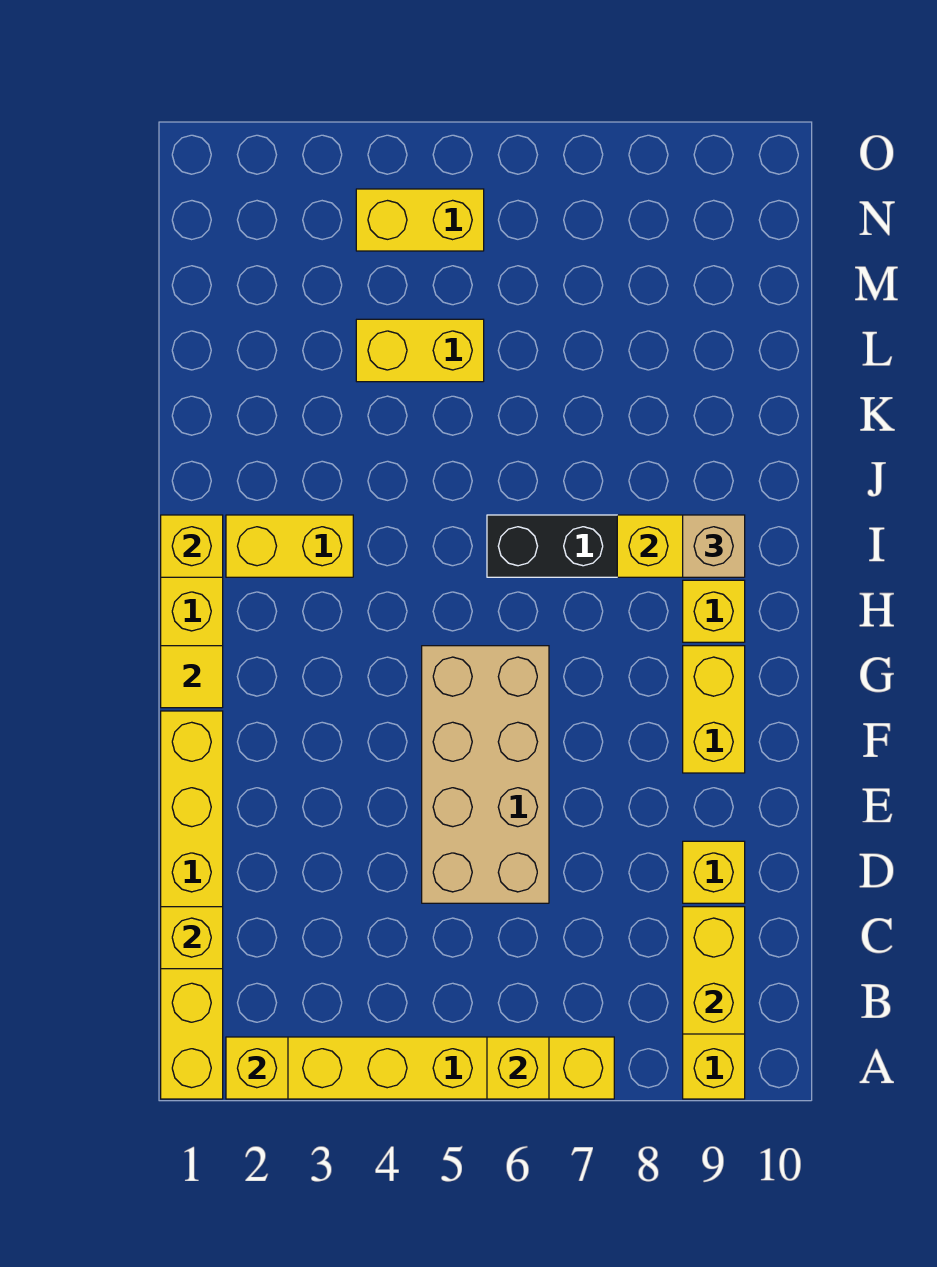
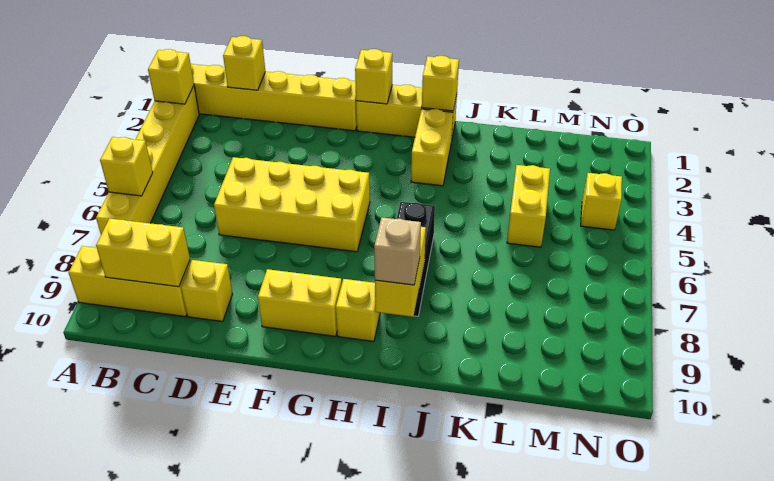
tan brick D5:G6 level 1 -> yellow brick D5:G6 level 1
yellow tile G1 level 2 -> yellow brick G1 level 2
yellow brick N4:N5 level 1 -> yellow brick N4 level 1

